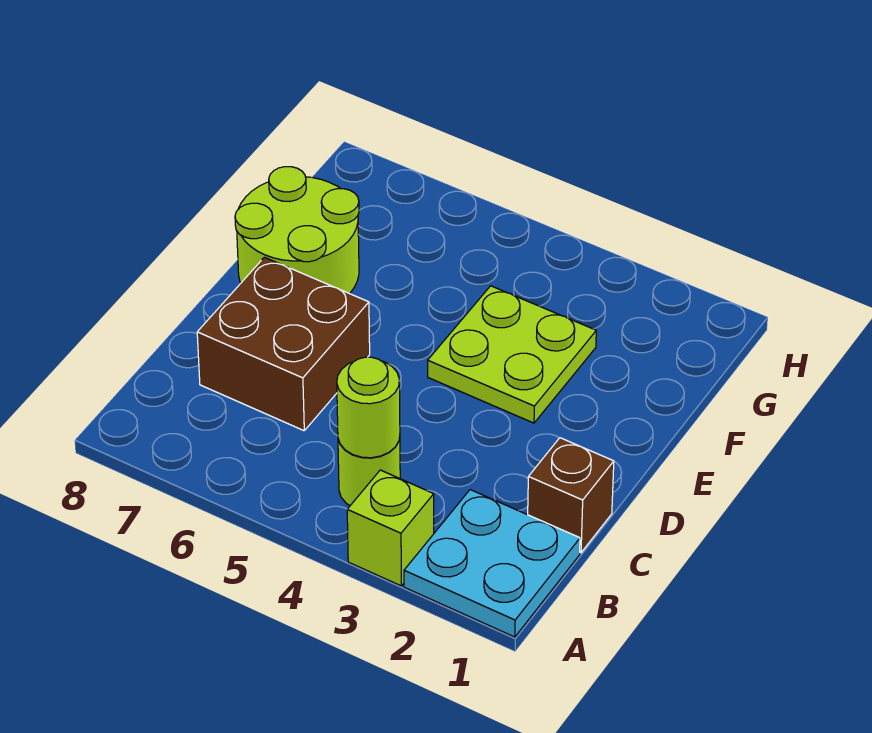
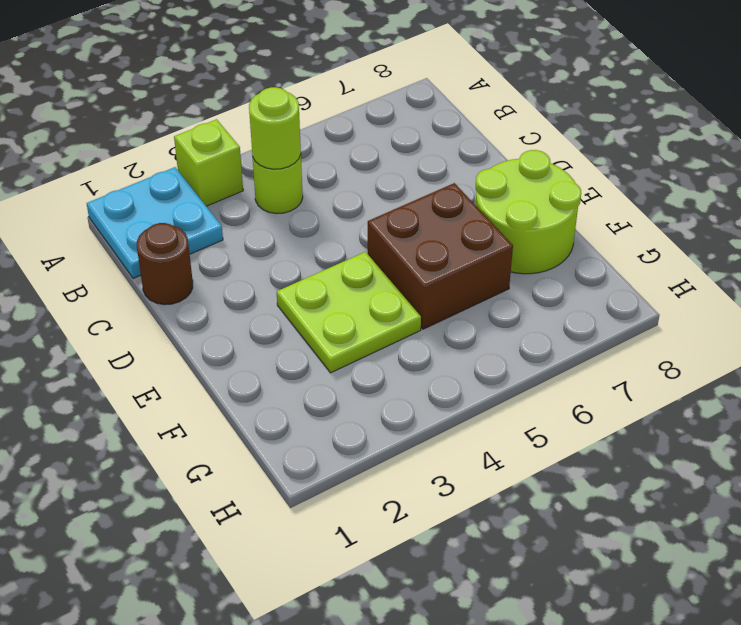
brown brick C1 level 1 -> brown round brick C1 level 1
brown brick C6:D7 level 1 -> brown brick E5:F6 level 1

